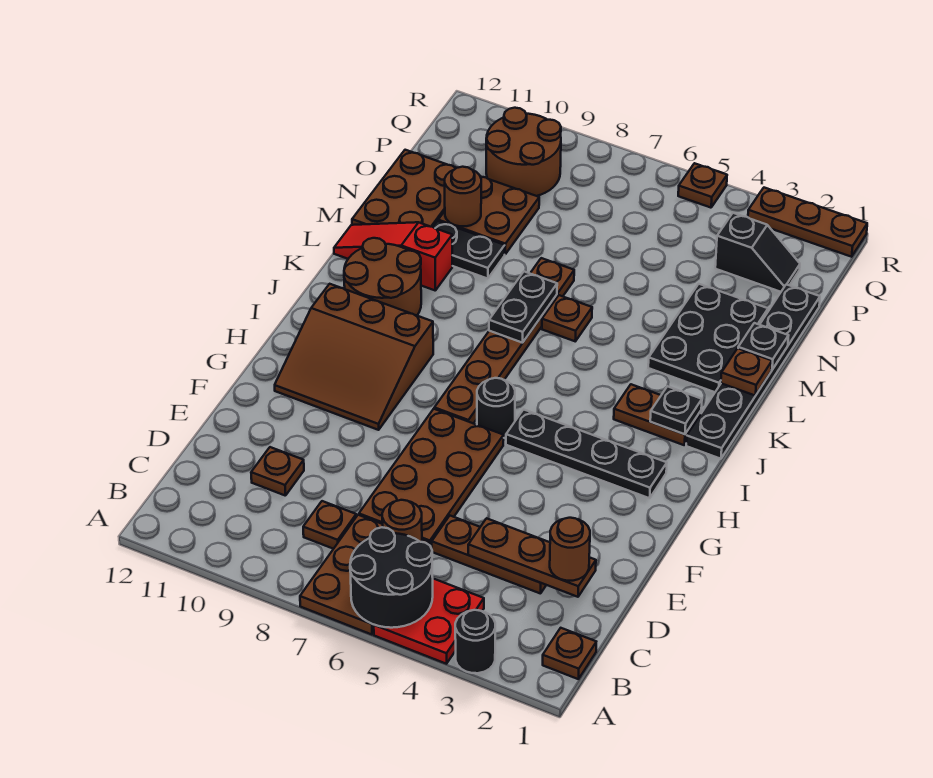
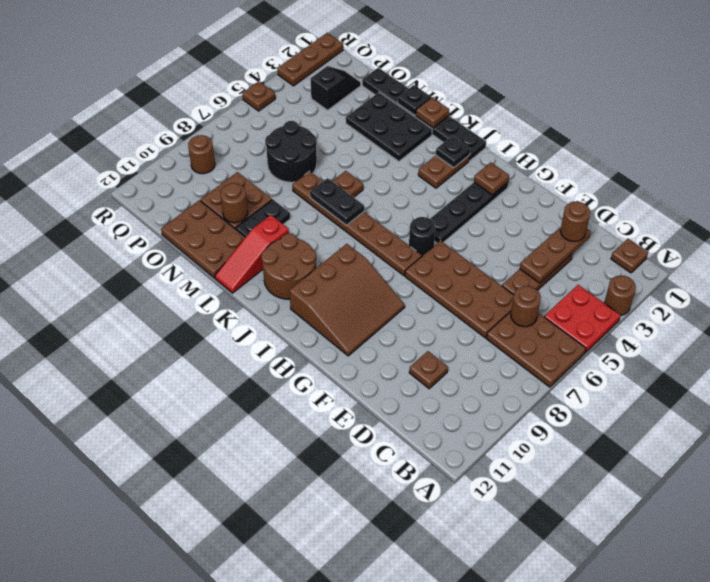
black round brick A3 level 1 -> brown round brick A3 level 1
black round brick A5:B6 level 2 -> black round brick N6:O7 level 1
brown plate C8 level 1 -> brown plate H2 level 2
brown round brick P9:Q10 level 1 -> brown round brick Q9 level 1

